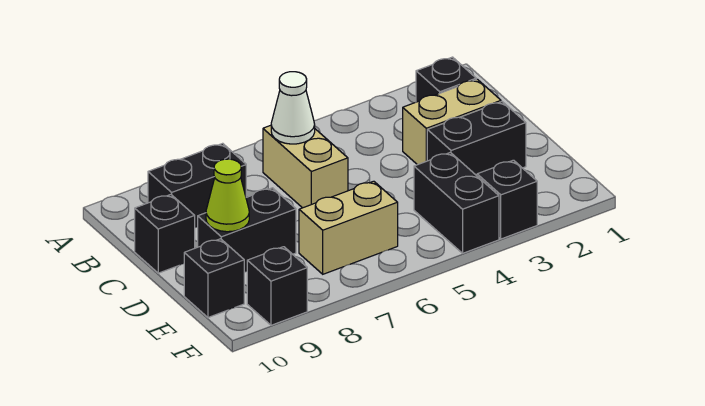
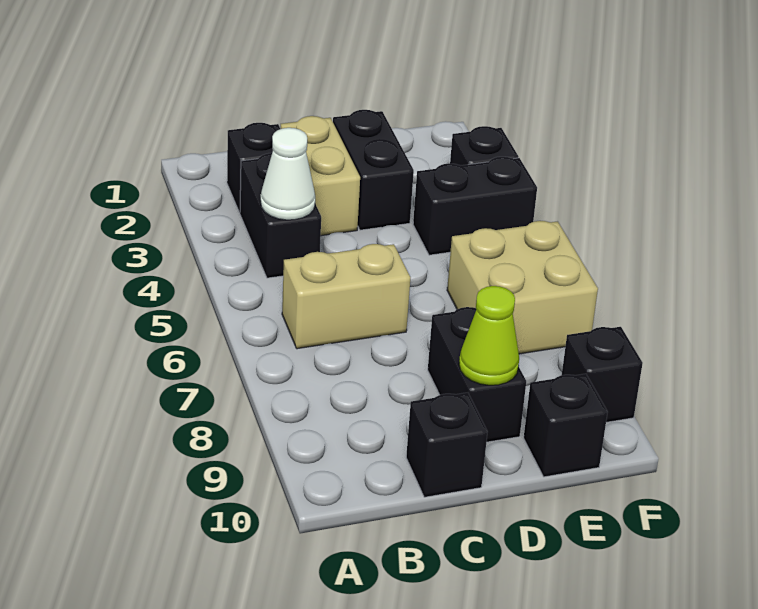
white cone B6 level 2 -> white cone B4 level 2
black brick B8:B9 level 1 -> black brick B3:B4 level 1
tan brick E6:E7 level 1 -> tan brick E6:F7 level 1

